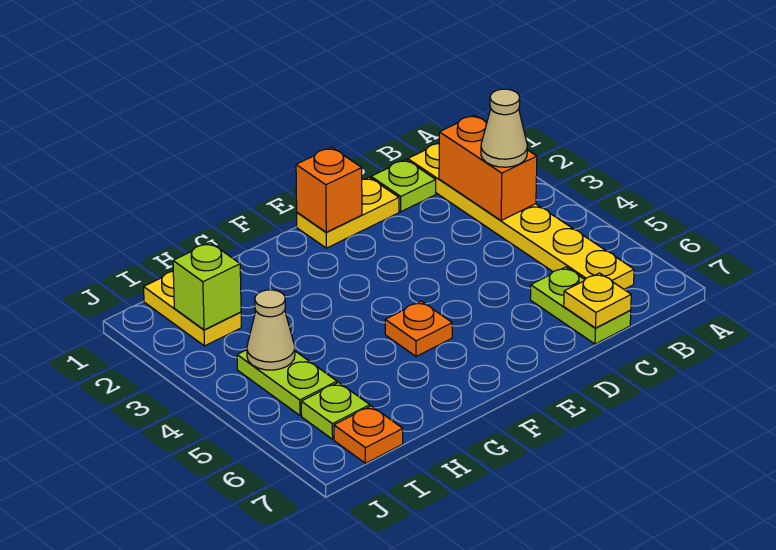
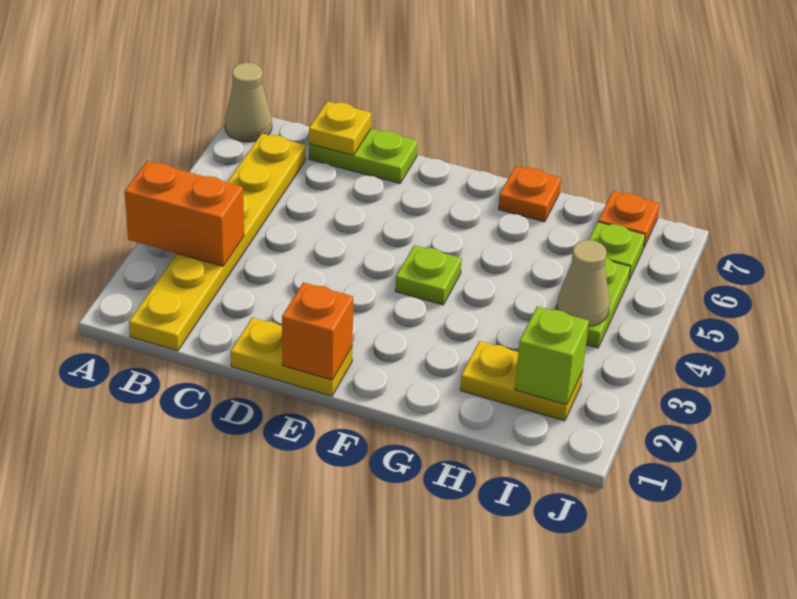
orange brick B2:B3 level 2 -> orange brick A3:B3 level 2
tan cone B3 level 3 -> tan cone A7 level 1
lime plate C1 level 1 -> lime plate F4 level 1
lime plate C6:C7 level 1 -> lime plate C7:D7 level 1
orange plate F5 level 1 -> orange plate G7 level 1
yellow plate I1:I2 level 1 -> yellow plate H2:I2 level 1

